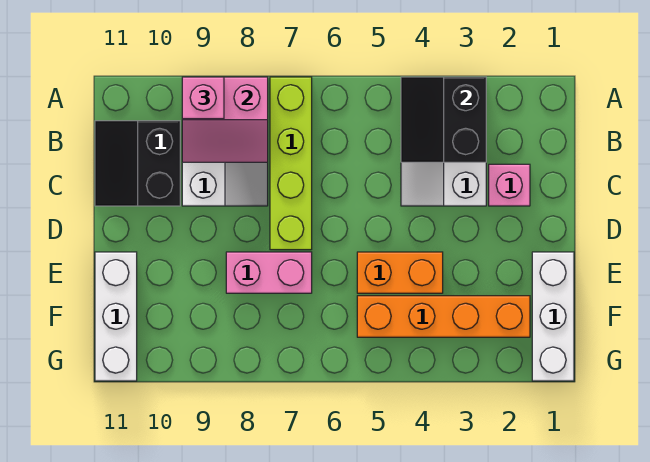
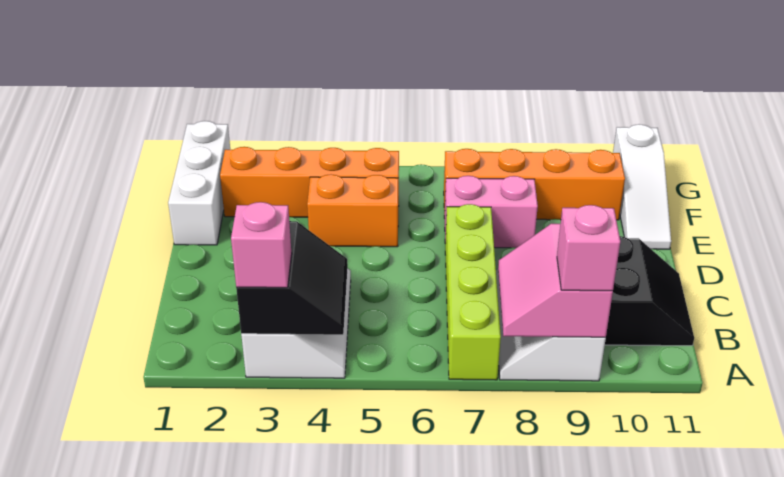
pink slope A8:B9 level 2 top A -> pink slope A8:B9 level 2 top 9
pink brick C2 level 1 -> pink brick A3 level 3
white brick E11:G11 level 1 -> white slope E11:G11 level 1 top G
none -> orange brick F7:F10 level 1

